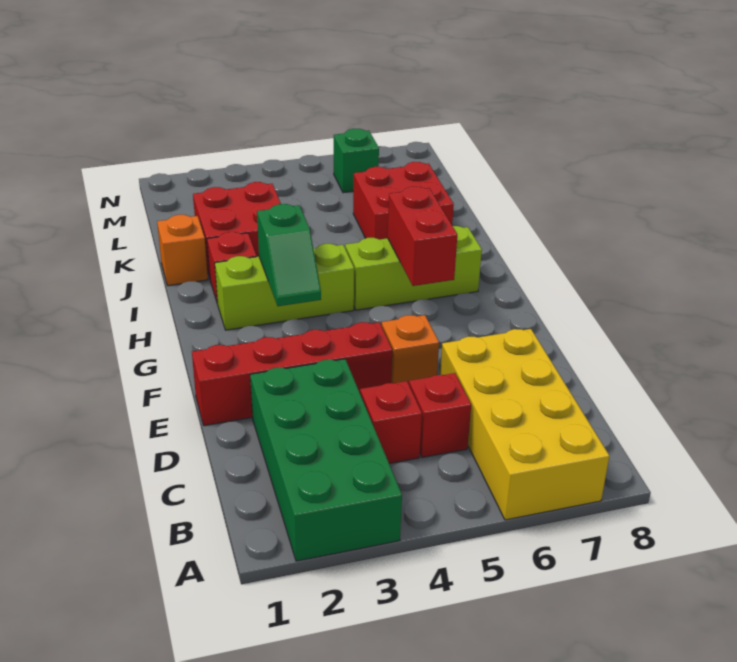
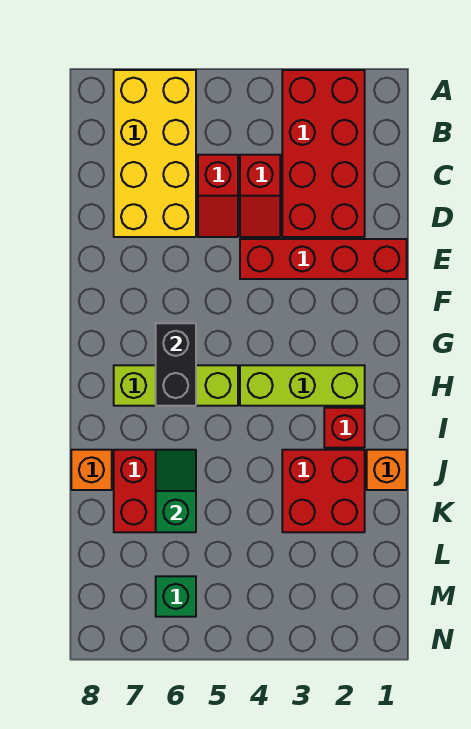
green brick A2:D3 level 1 -> red brick A2:D3 level 1
orange brick E5 level 1 -> orange brick J8 level 1
green slope G3:H3 level 2 top H -> green slope J6:K6 level 2 top K
red brick G6:H6 level 2 -> black brick G6:H6 level 2

